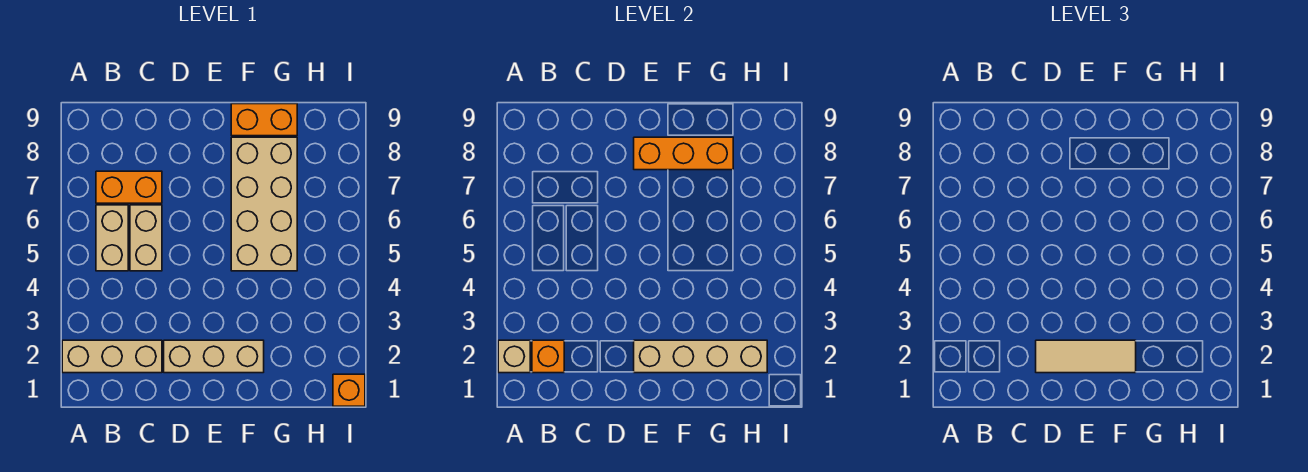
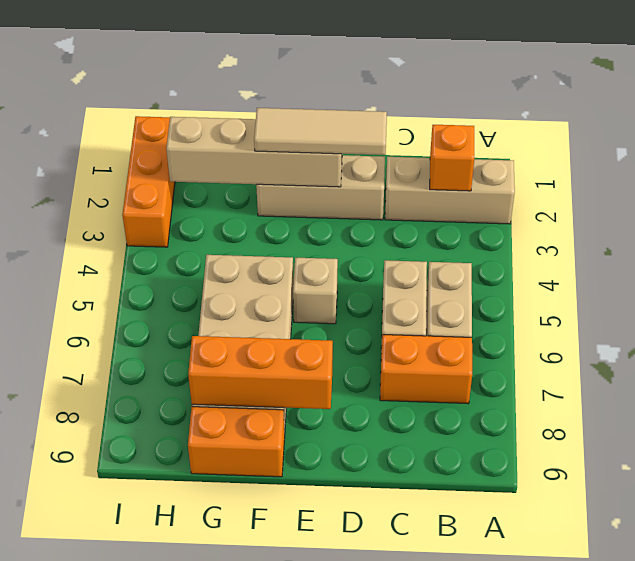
tan brick A2 level 2 -> tan brick E5 level 1
orange brick I1 level 1 -> orange brick I1:I3 level 1

